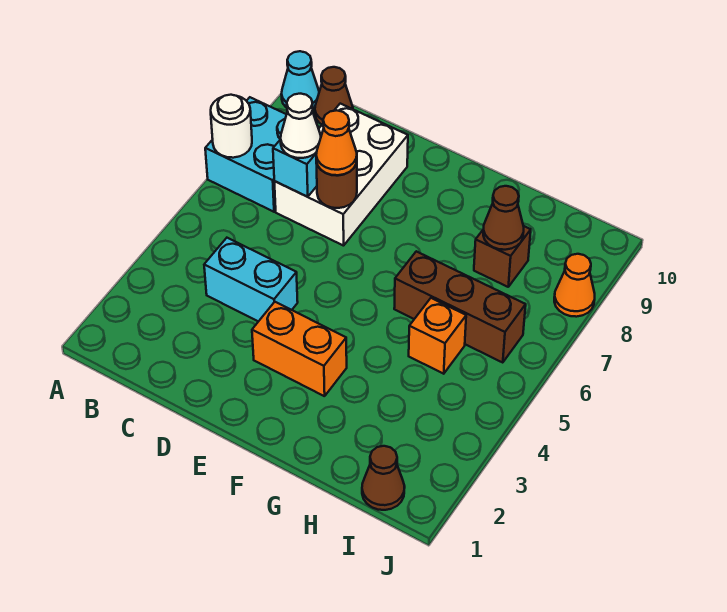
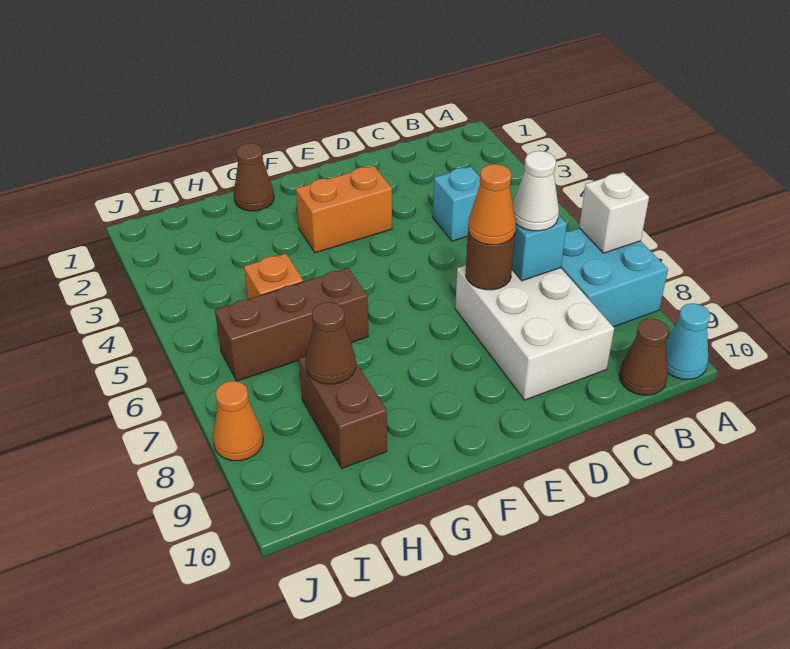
white round brick A7 level 2 -> white brick A7 level 2
cyan brick C4:D4 level 1 -> cyan brick C4 level 1
brown brick H8 level 1 -> brown brick H8:H9 level 1
brown cone I1 level 1 -> brown cone G1 level 1

